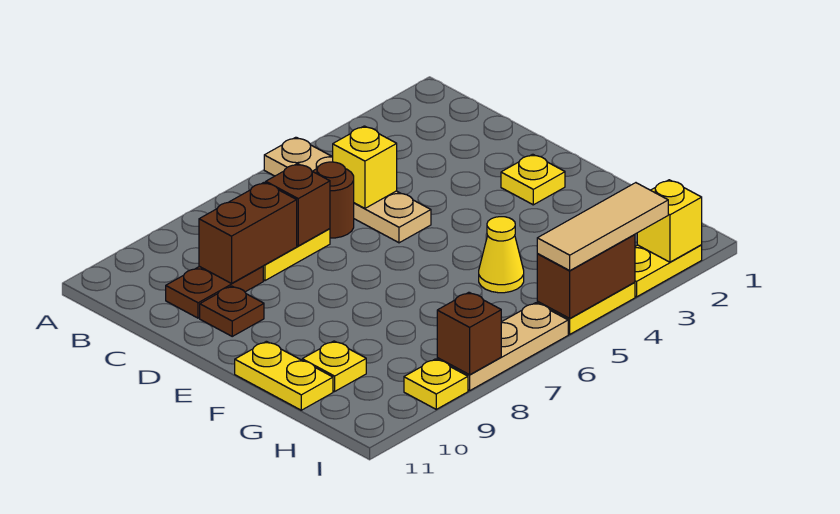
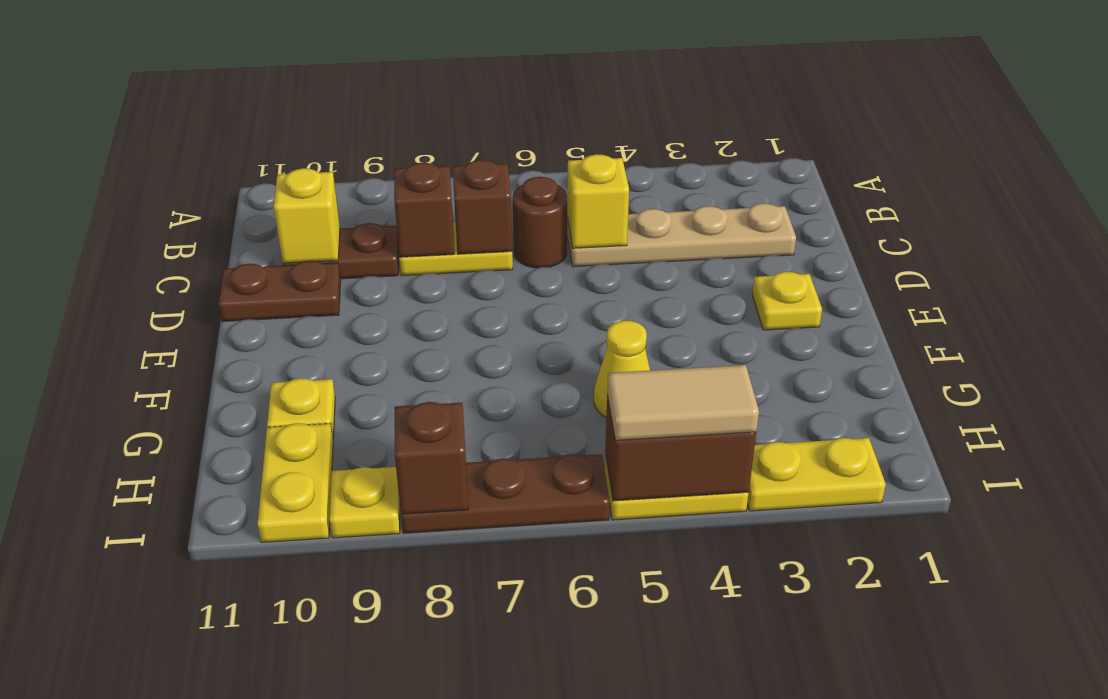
tan plate A5:D5 level 1 -> tan plate C2:C5 level 1
brown brick C8:C9 level 2 -> brown brick C8 level 2
brown plate D10 level 1 -> brown plate D10:D11 level 1
yellow plate F11:G11 level 1 -> yellow plate H10:I10 level 1
yellow brick I2 level 2 -> yellow brick C10 level 2
tan tile I3:I5 level 3 -> tan tile I4:I5 level 3
tan plate I6:I8 level 1 -> brown plate I6:I8 level 1

